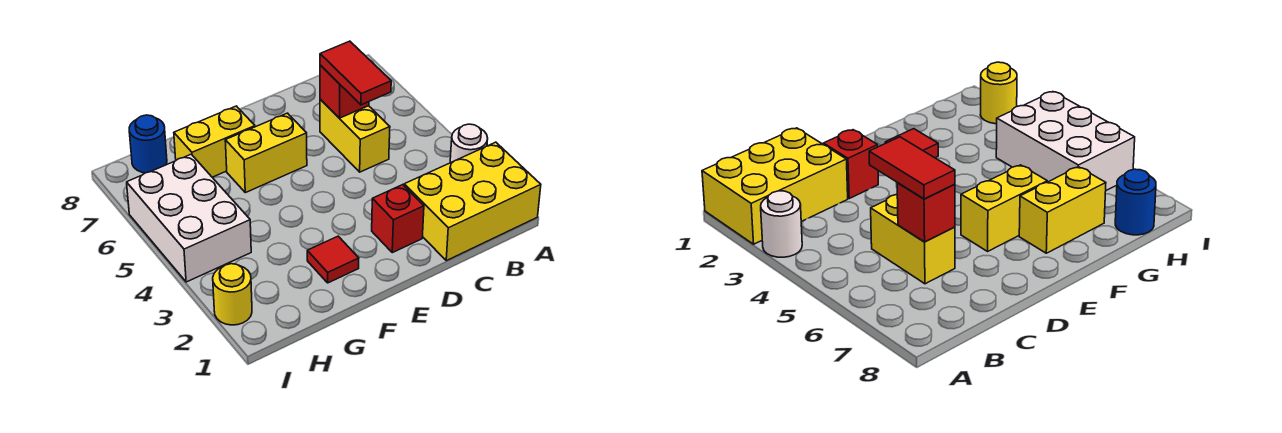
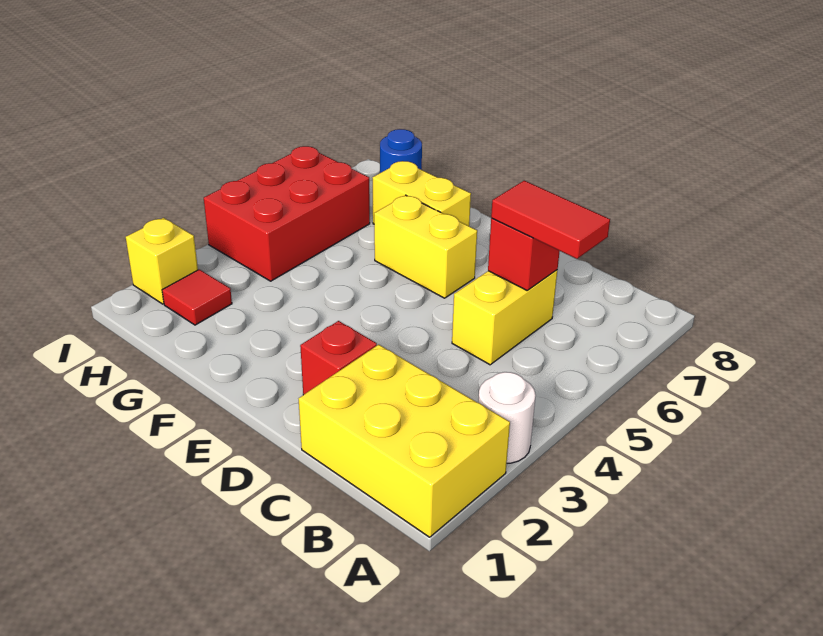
red tile C5:C6 level 3 -> red tile B6:C6 level 3
red tile F2 level 1 -> red tile H2 level 1
white brick H4:I6 level 1 -> red brick H4:I6 level 1
yellow round brick I2 level 1 -> yellow brick I2 level 1

